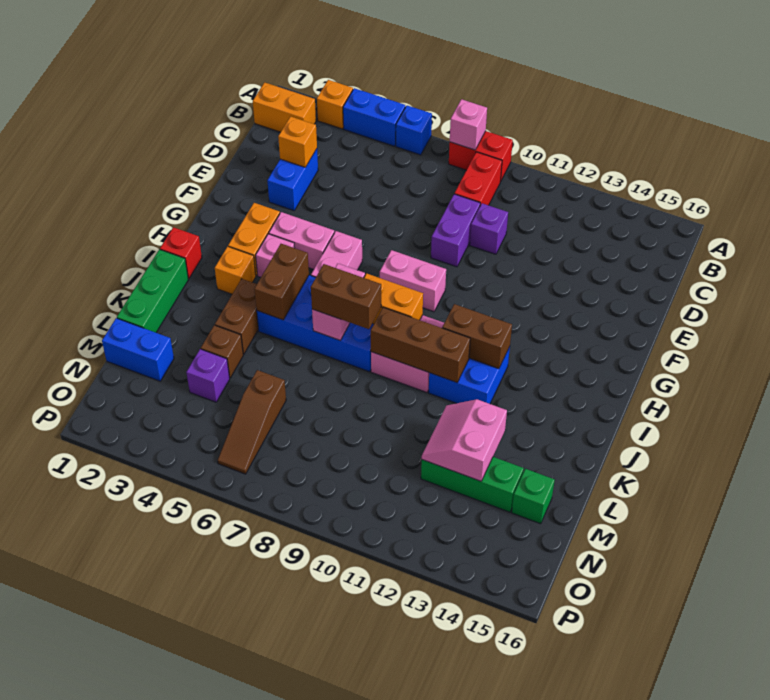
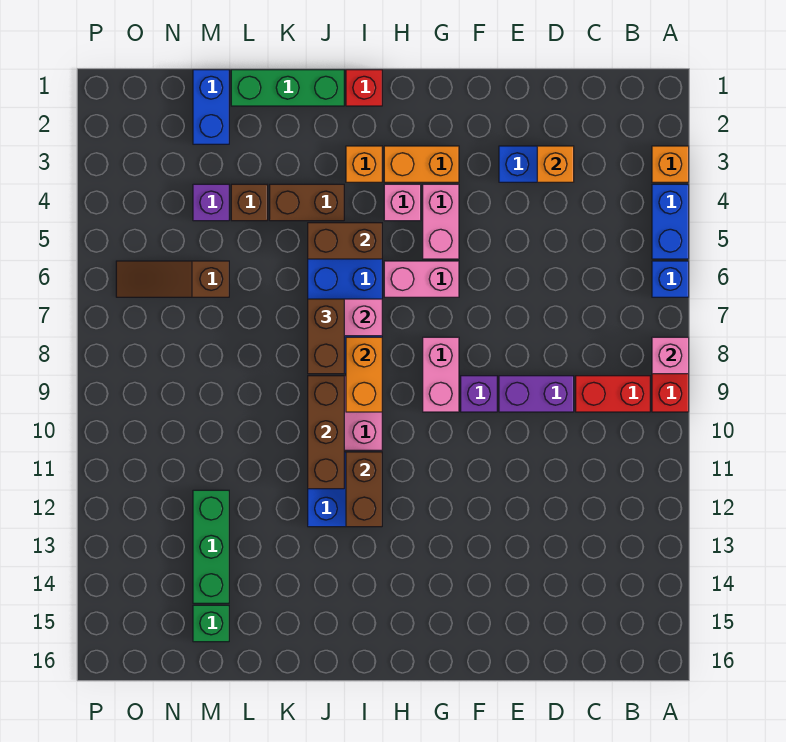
orange brick B1:B2 level 1 -> none
purple brick D10 level 1 -> purple brick F9 level 1
pink slope L12:M13 level 2 top 13 -> none

